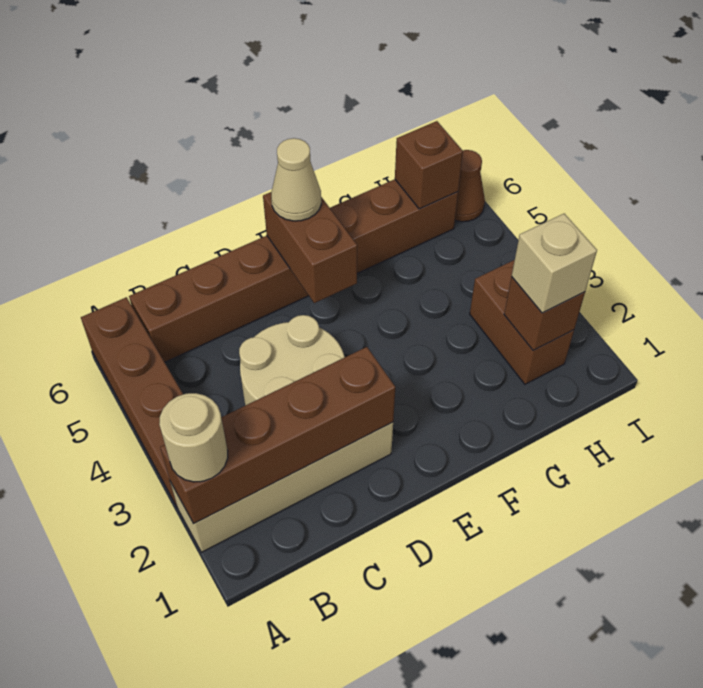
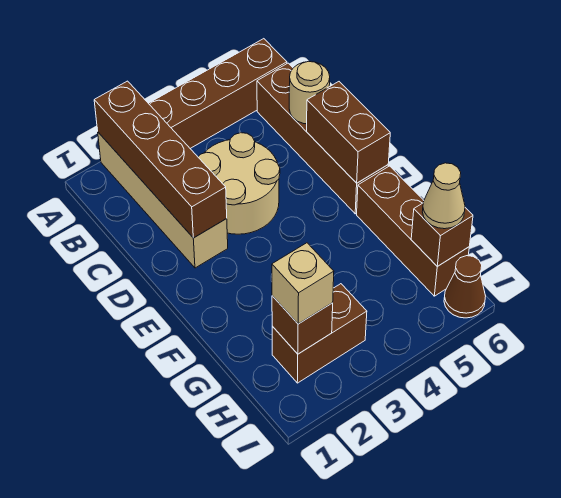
tan round brick A2 level 3 -> tan round brick C6 level 2
brown brick E5:E6 level 2 -> brown brick D6:E6 level 2
tan cone E6 level 3 -> tan cone H6 level 3

